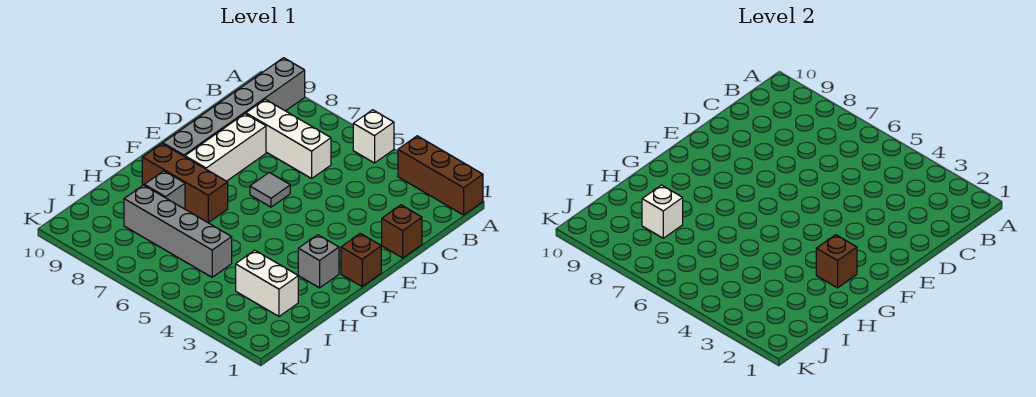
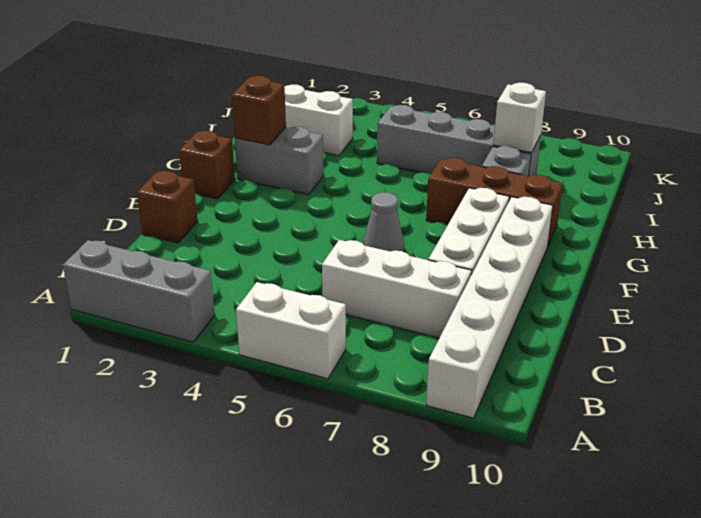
brown brick A1:A3 level 1 -> grey brick A1:A3 level 1
white brick A5 level 1 -> white brick A5:A6 level 1
grey brick A9:F9 level 1 -> white brick A9:F9 level 1
grey tile E6 level 1 -> grey cone E6 level 1
grey brick G2 level 1 -> grey brick G2:G3 level 1

